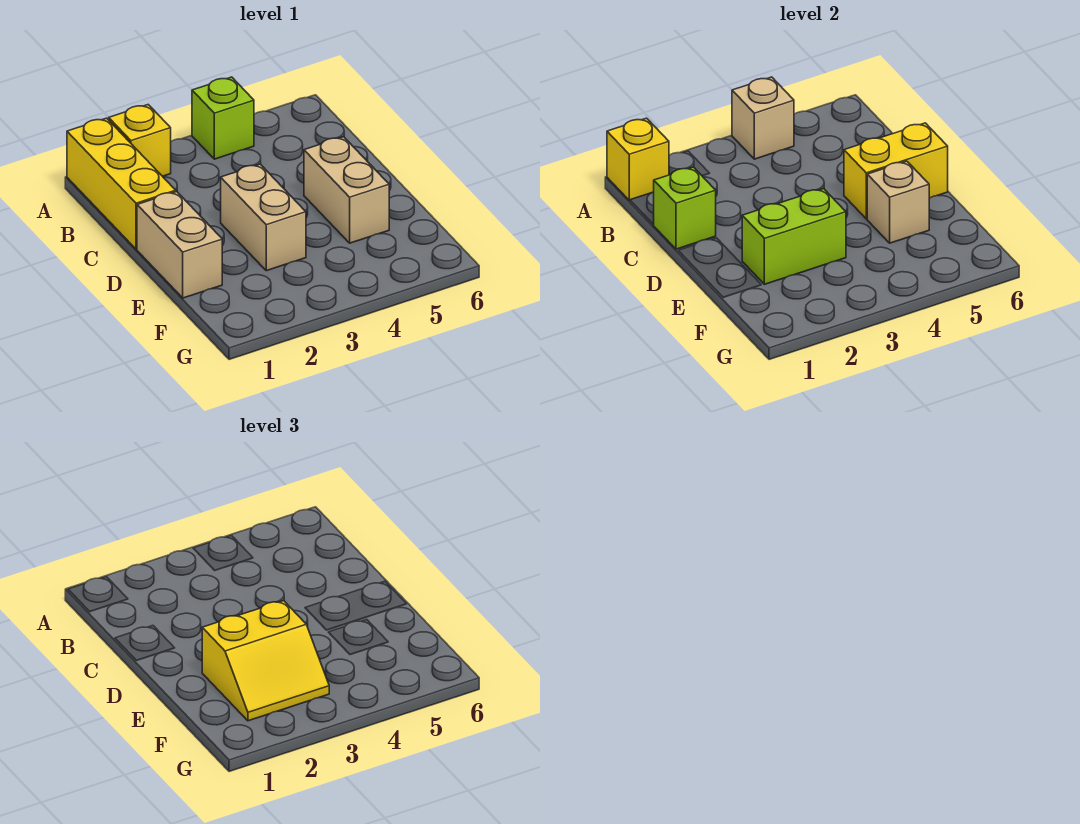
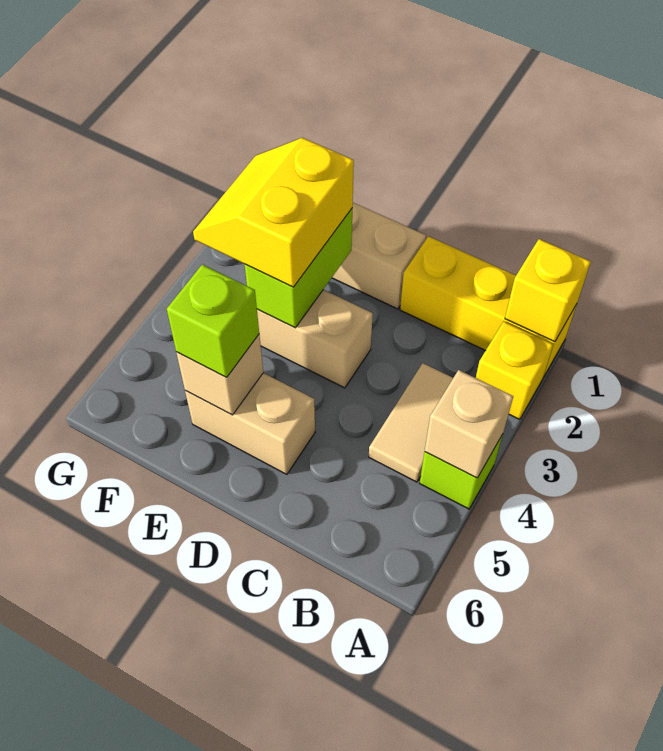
none -> tan tile B3:B4 level 1
lime brick C1 level 2 -> lime brick E5 level 3
yellow brick D5:D6 level 2 -> none

